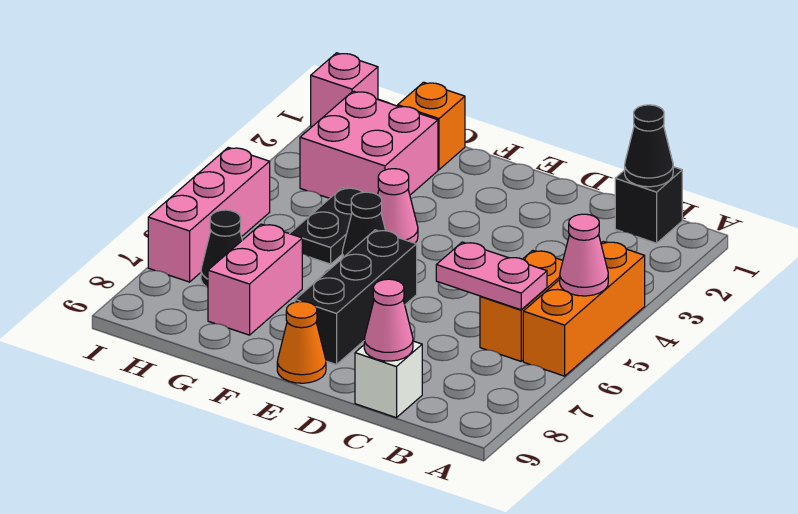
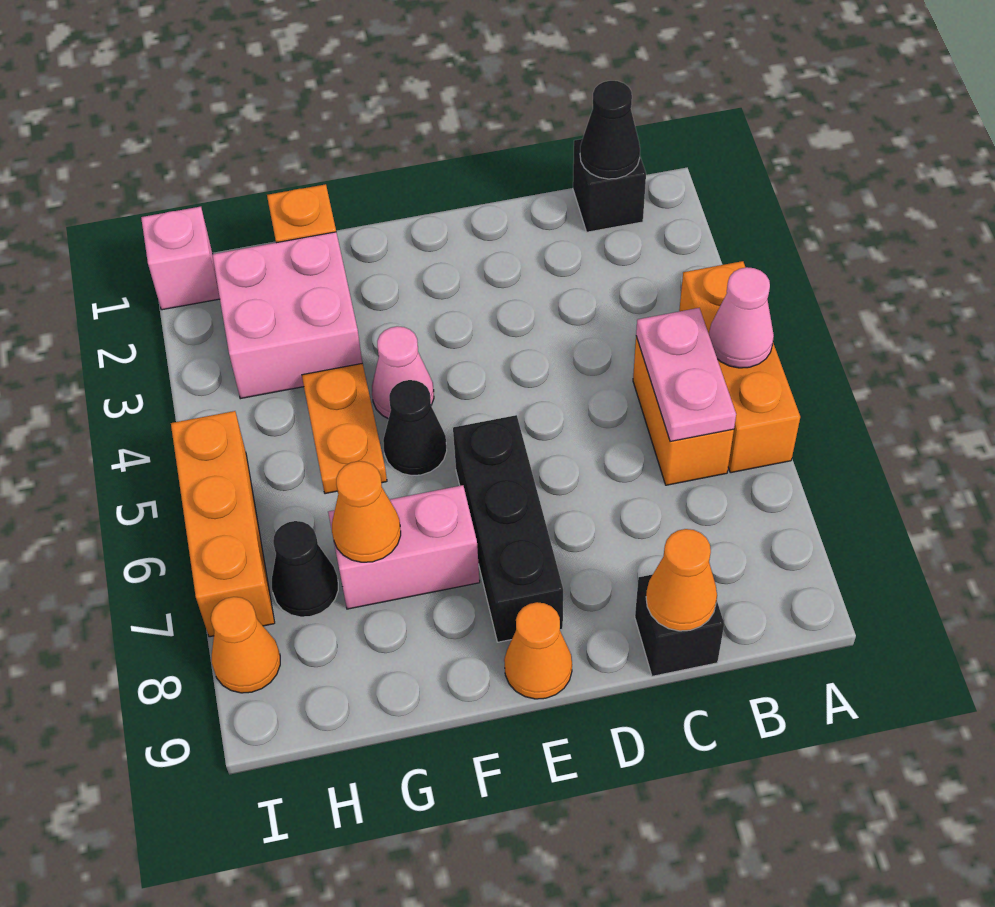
pink plate B6:C6 level 2 -> pink plate B5:B6 level 2
white brick C9 level 1 -> black brick C9 level 1
pink cone C9 level 2 -> orange cone C9 level 2
black plate G4:G5 level 1 -> orange plate G4:G5 level 1
pink brick G7:G8 level 1 -> pink brick F7:G7 level 1
none -> orange cone G7 level 2
pink brick I5:I7 level 1 -> orange brick I5:I7 level 1
none -> orange cone I8 level 1

